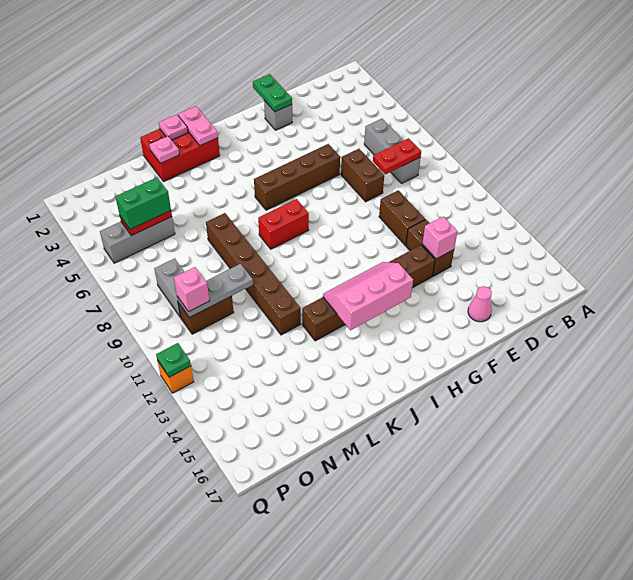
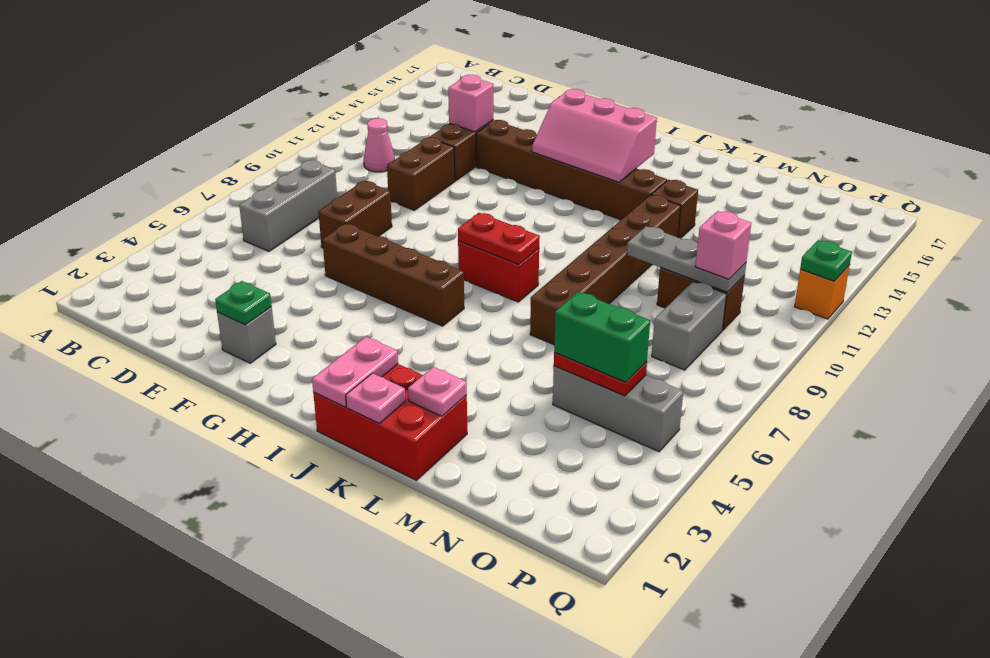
red plate C8:D8 level 2 -> red plate I8:J8 level 2
pink cone E16 level 1 -> pink cone C11 level 1
green plate F1:F2 level 2 -> green plate F2 level 2
none -> brown brick L13 level 1

